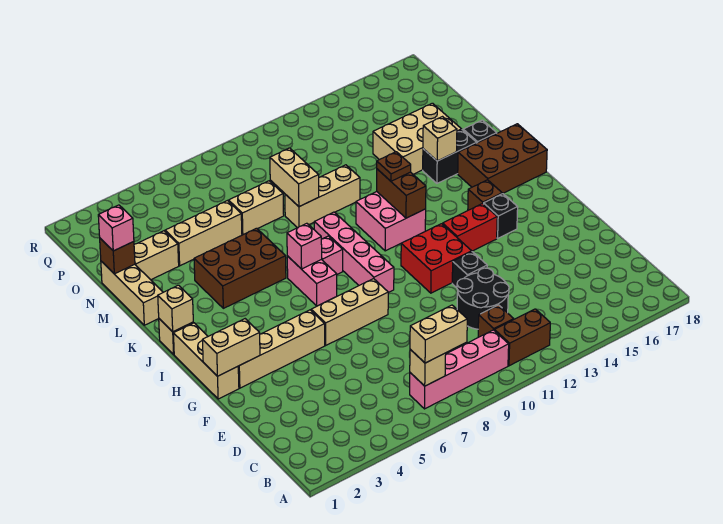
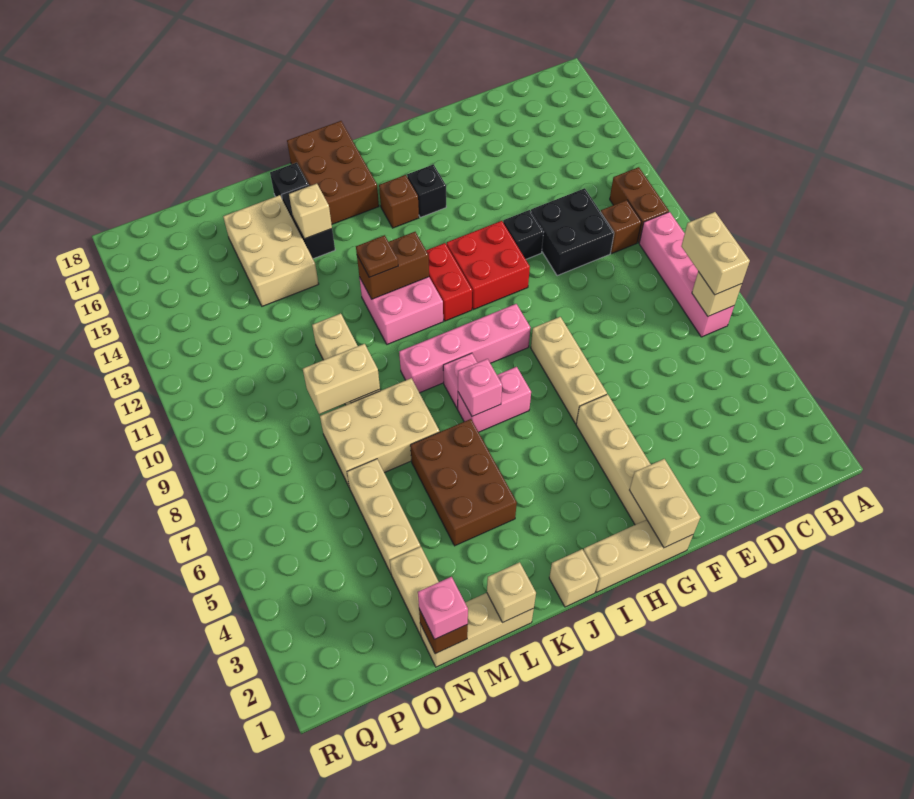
black round brick D11:E12 level 1 -> black brick D11:E12 level 1
red brick H13:H14 level 1 -> red brick I11:I12 level 1
tan brick J1 level 2 -> tan brick L1 level 2
tan brick N7:N8 level 1 -> tan brick L7:N8 level 1

